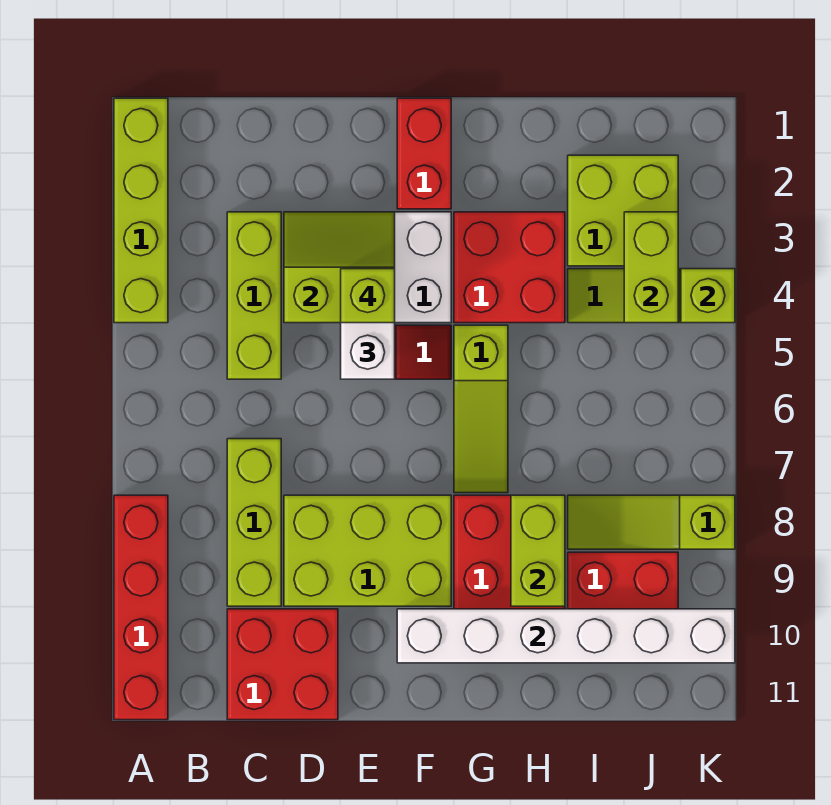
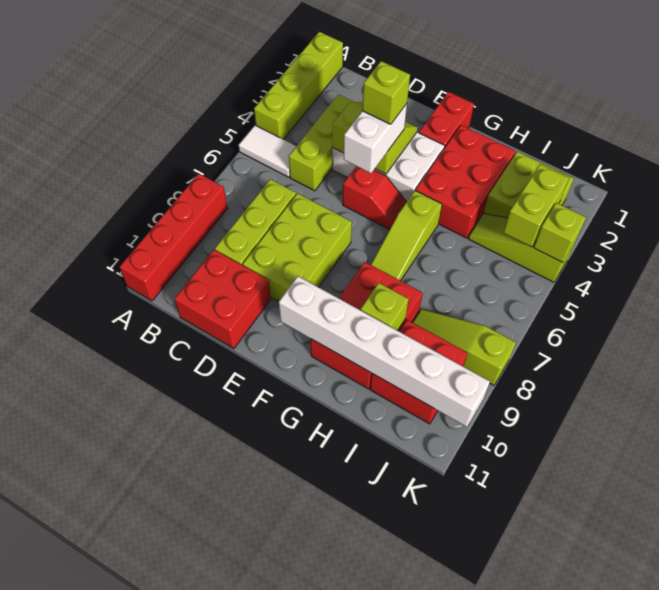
none -> white tile A5:B5 level 1
lime brick D8:F9 level 1 -> lime brick D7:E9 level 1
red brick G3:H4 level 1 -> red brick G2:H4 level 1
lime brick H8:H9 level 2 -> lime brick H9 level 2

